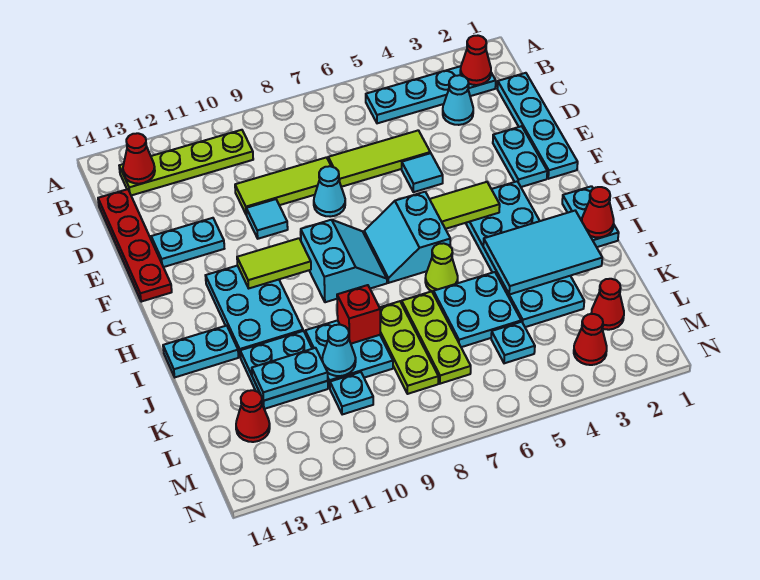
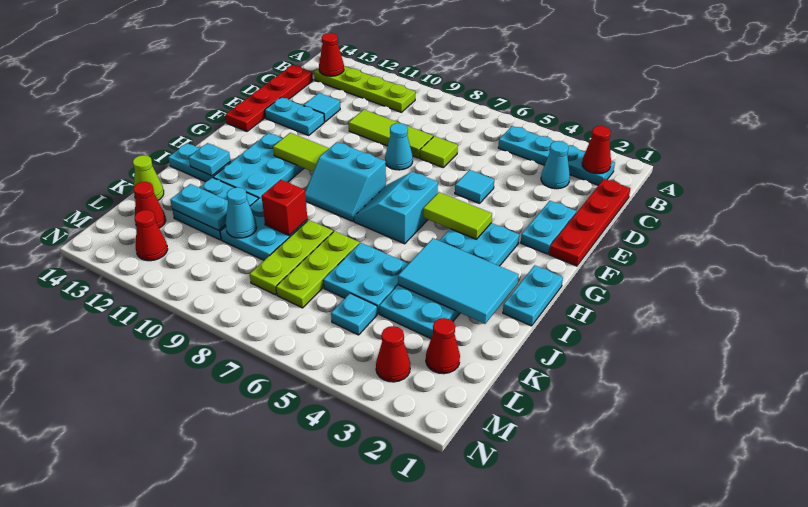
cyan plate C1:F1 level 1 -> red plate C1:F1 level 1
lime tile D5:D7 level 1 -> lime tile D7 level 1
cyan tile E10 level 1 -> cyan tile D12 level 1
cyan slope G8:H9 level 1 top 9 -> cyan slope G8:H9 level 1 top G
red cone I1 level 2 -> red cone M12 level 1
lime cone I6 level 1 -> lime cone K14 level 1
cyan plate L10 level 1 -> cyan plate I13 level 2

